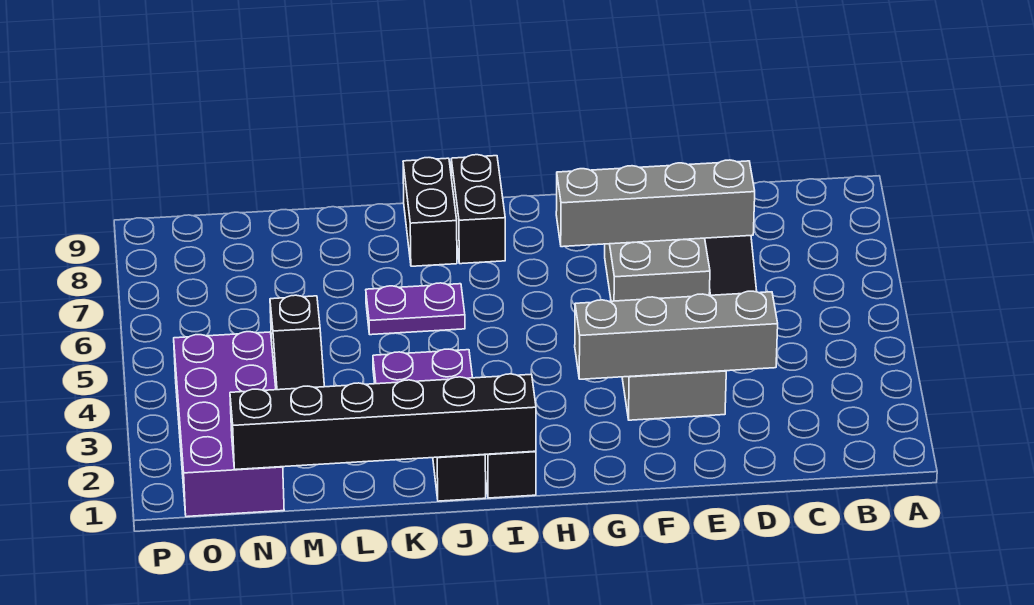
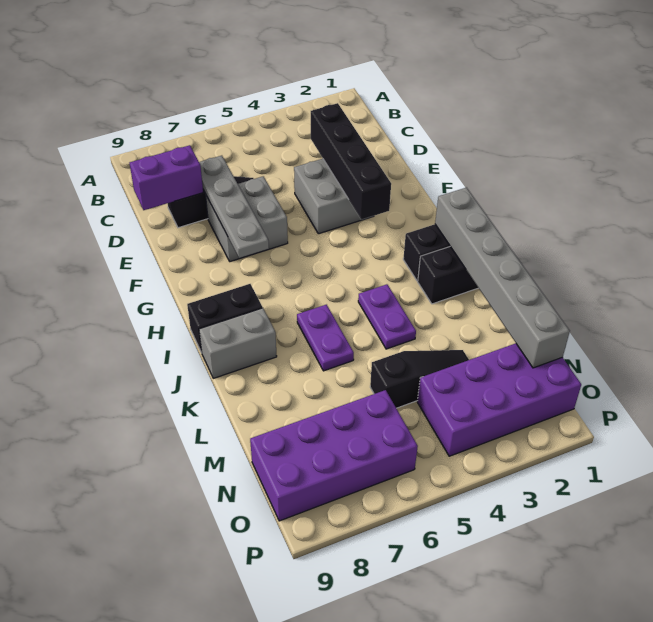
grey brick D3:G3 level 2 -> black brick D3:G3 level 2
grey brick D7:G7 level 2 -> grey plate D7:G7 level 2
none -> purple brick D8:D9 level 2
black brick I1:N1 level 2 -> grey brick I1:N1 level 2
black brick J8:J9 level 1 -> grey brick J8:J9 level 1
none -> purple brick N6:O9 level 1

